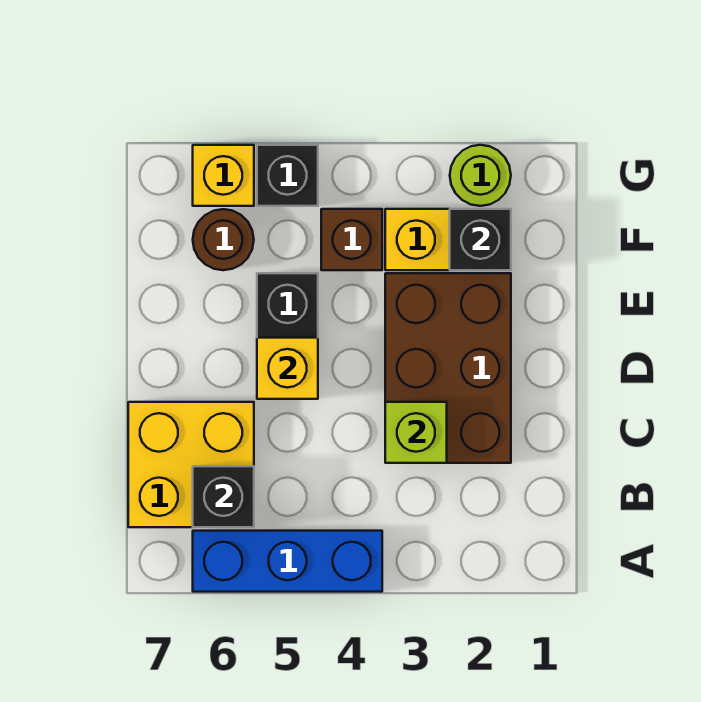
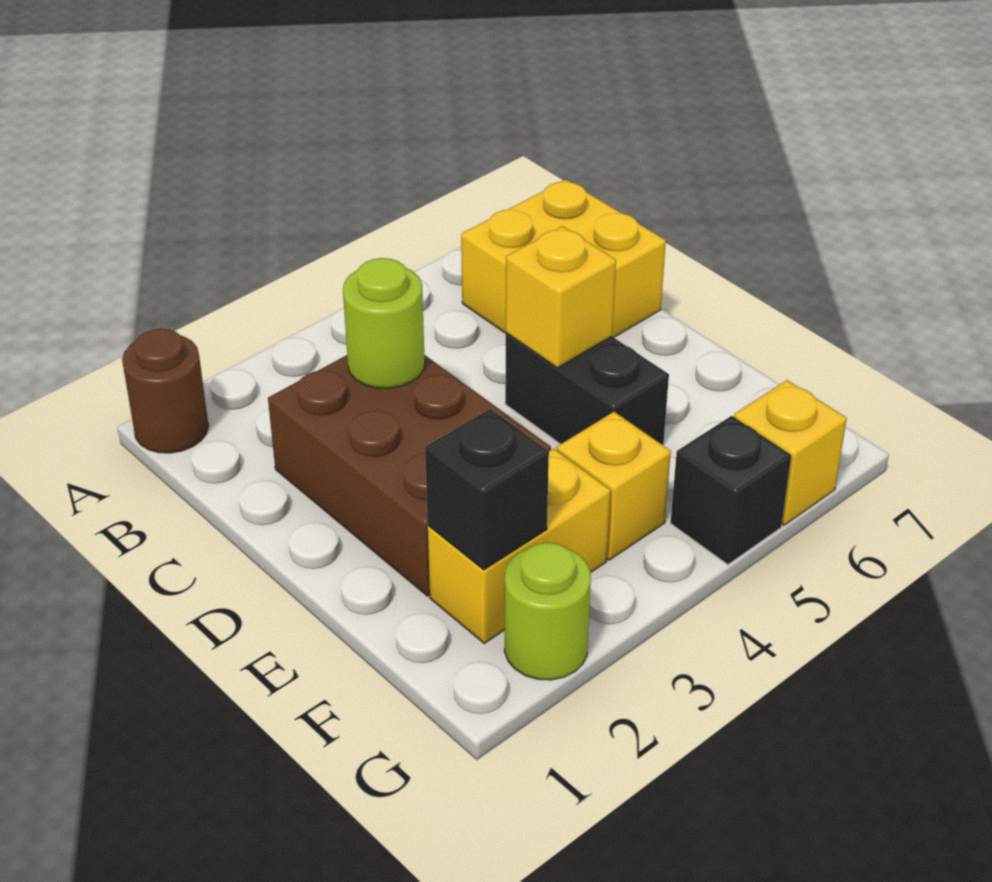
blue brick A4:A6 level 1 -> none
black brick B6 level 2 -> none
lime brick C3 level 2 -> lime round brick C3 level 2
brown brick F4 level 1 -> yellow brick F4 level 1
brown round brick F6 level 1 -> brown round brick A1 level 1

